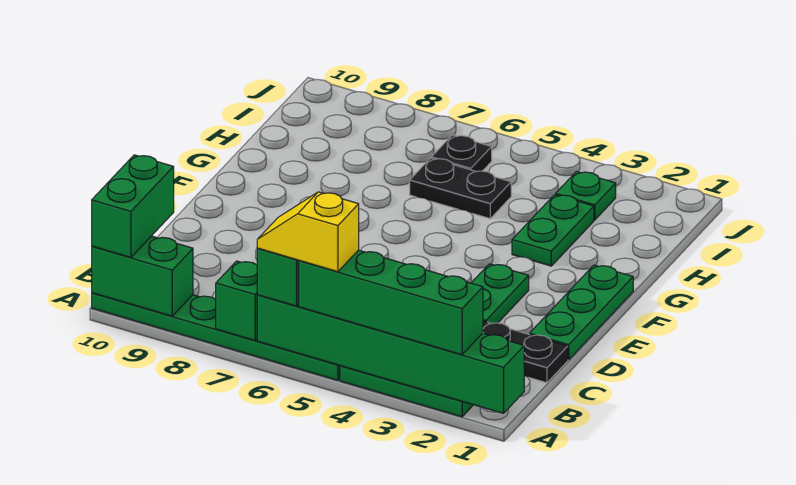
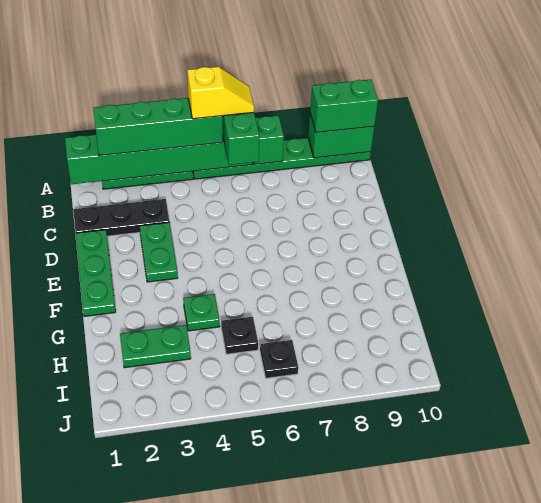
green brick A10:B10 level 3 -> green brick A9:A10 level 3
green plate G3:H3 level 1 -> green plate H2:H3 level 1
black plate H5:H6 level 1 -> black plate H5 level 1
green plate I3 level 1 -> green plate G4 level 1

